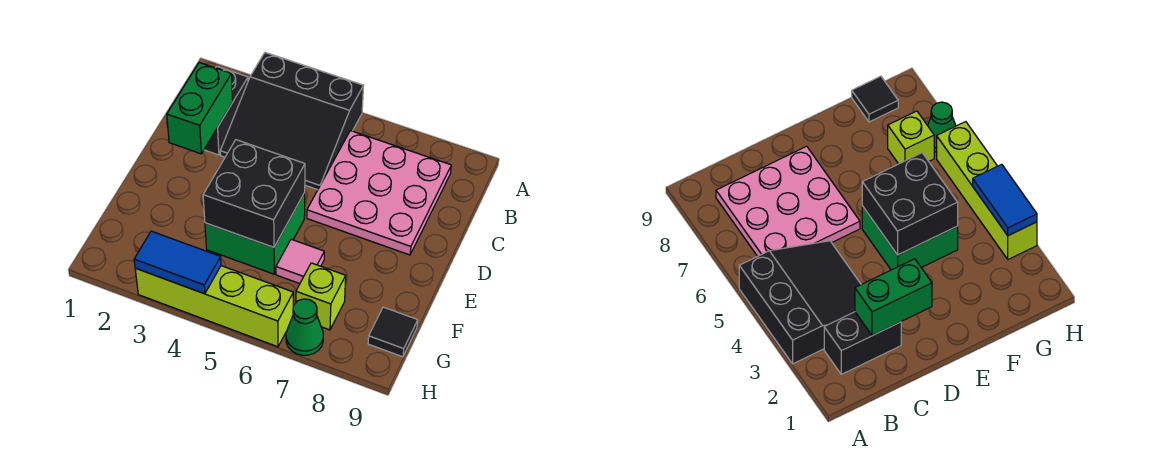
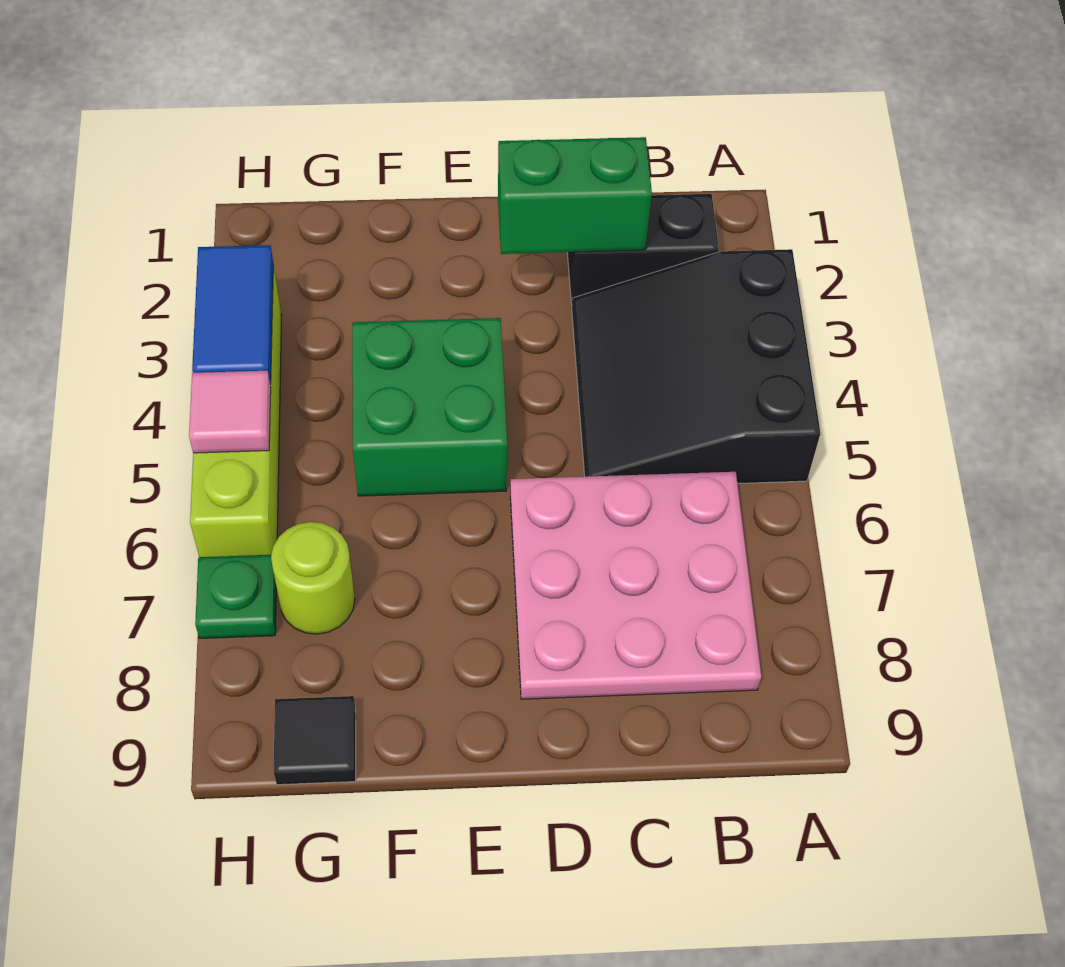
black brick E4:F5 level 2 -> none
pink tile F6 level 1 -> pink tile H5 level 2
lime brick G7 level 1 -> lime round brick G7 level 1
green cone H7 level 1 -> green plate H7 level 1

